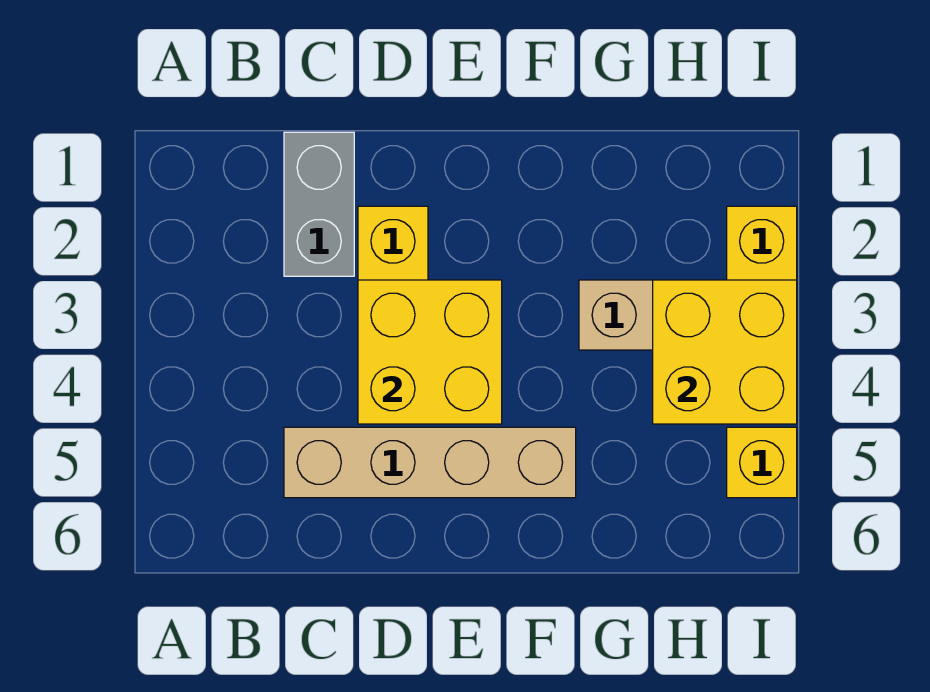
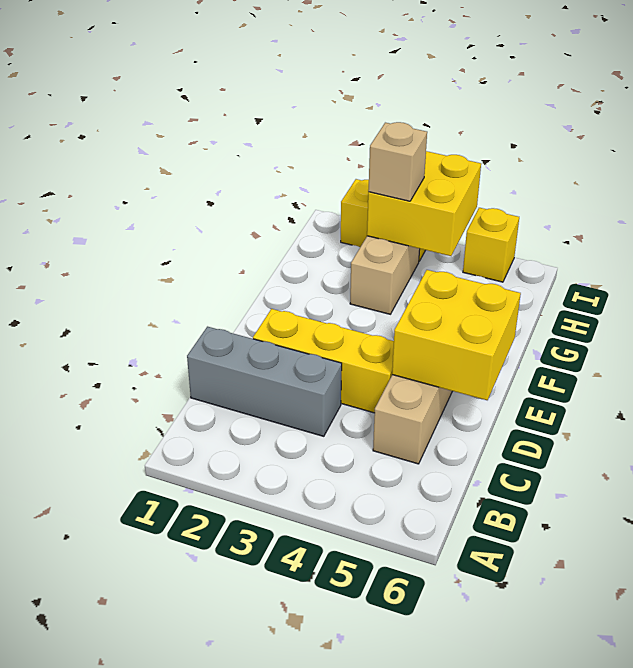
grey brick C1:C2 level 1 -> grey brick C1:C3 level 1
yellow brick D3:E4 level 2 -> yellow brick D5:E6 level 2
none -> tan brick H3 level 3

